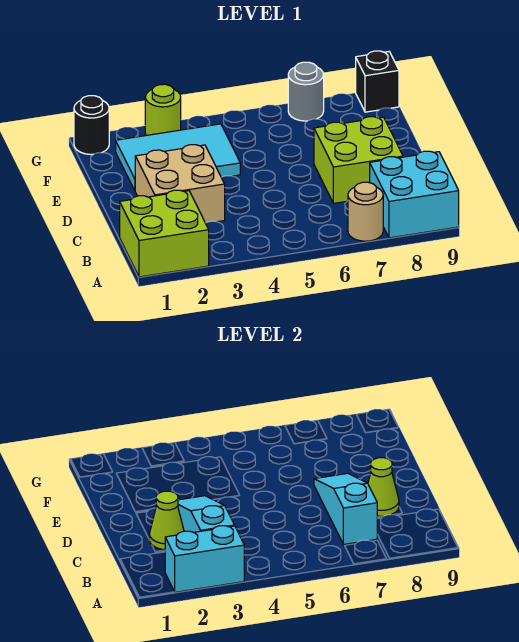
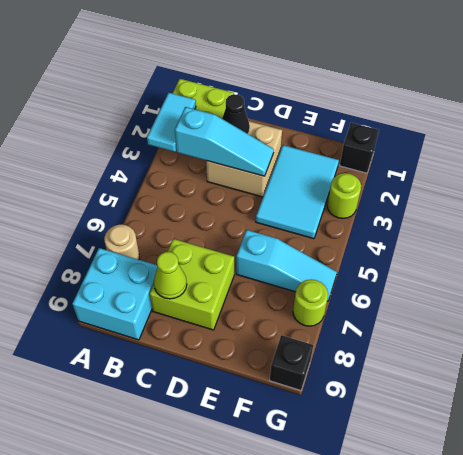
cyan brick A2:A3 level 2 -> cyan tile A2:A3 level 2
cyan slope B7:D7 level 2 top B -> cyan slope E6:G6 level 1 top E
lime cone C2 level 2 -> black cone C2 level 2
black round brick G1 level 1 -> black brick G1 level 1
grey round brick G7 level 1 -> lime round brick G7 level 1

